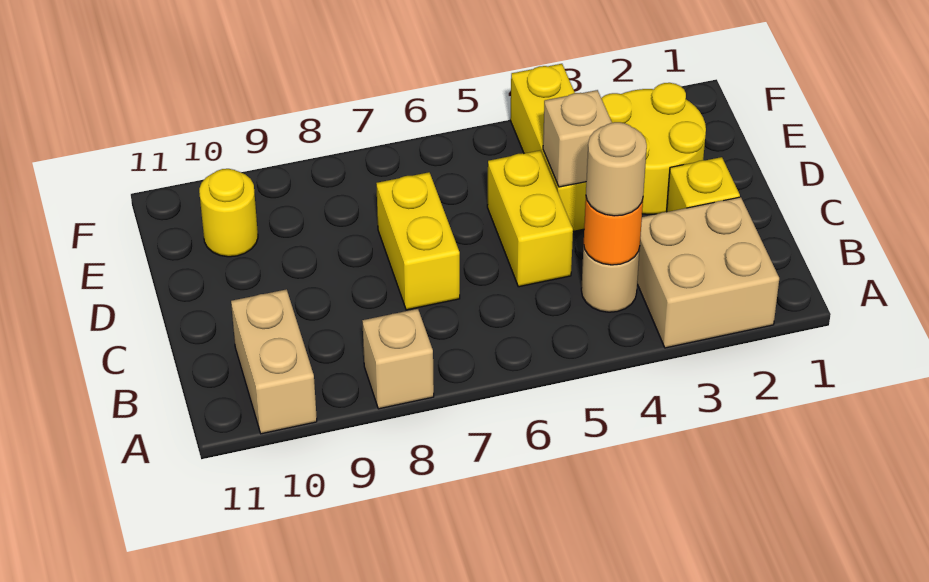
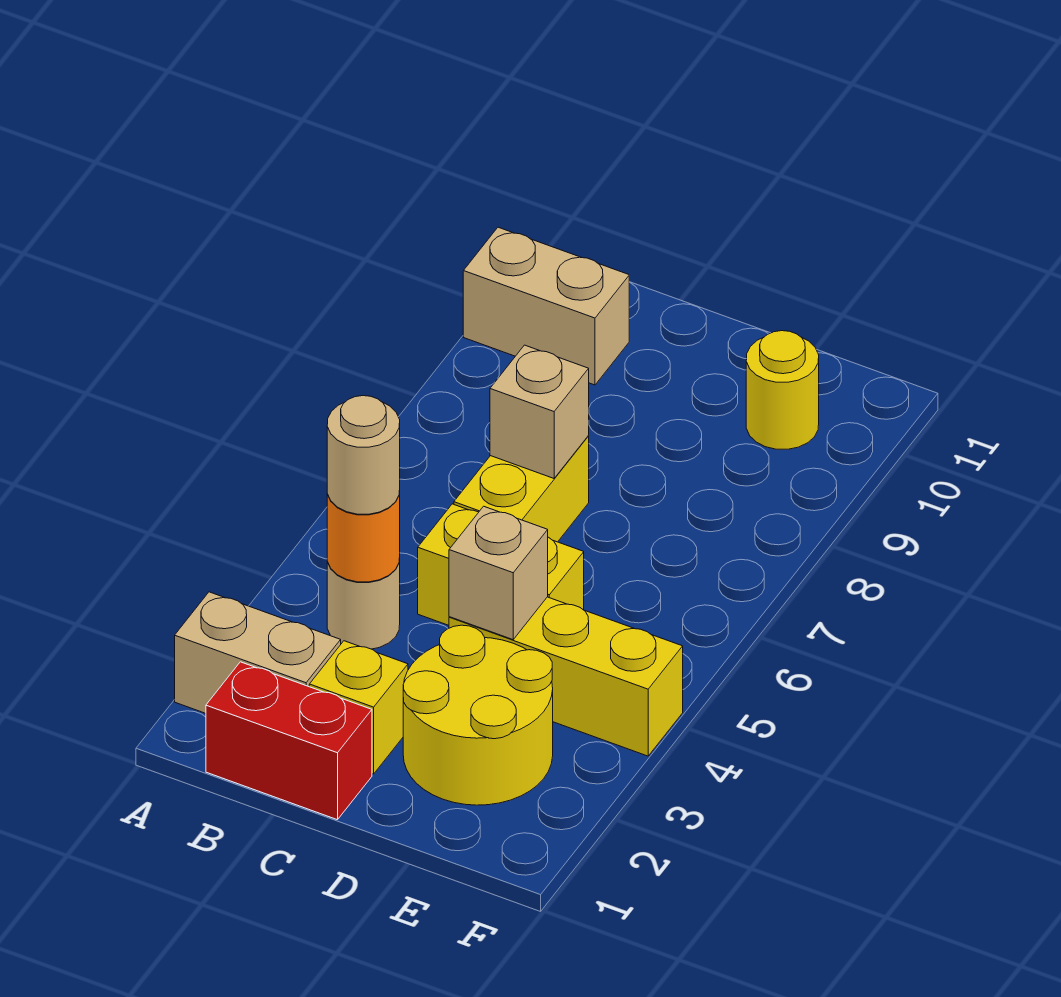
tan brick A2:B3 level 1 -> tan brick A2:B2 level 1
tan brick A8 level 1 -> tan brick C7 level 2
none -> red brick B1:C1 level 1
yellow brick C7:D7 level 1 -> yellow brick C6:C7 level 1

